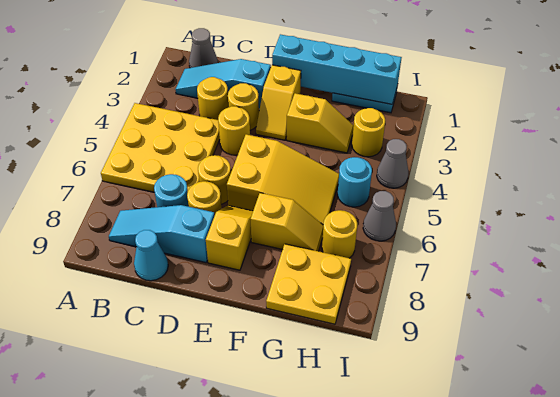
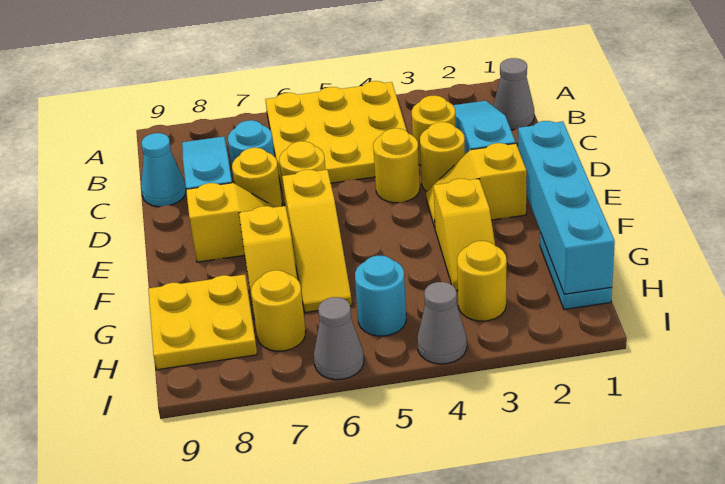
yellow slope E5:G6 level 1 top E -> yellow slope E6:G6 level 1 top E

